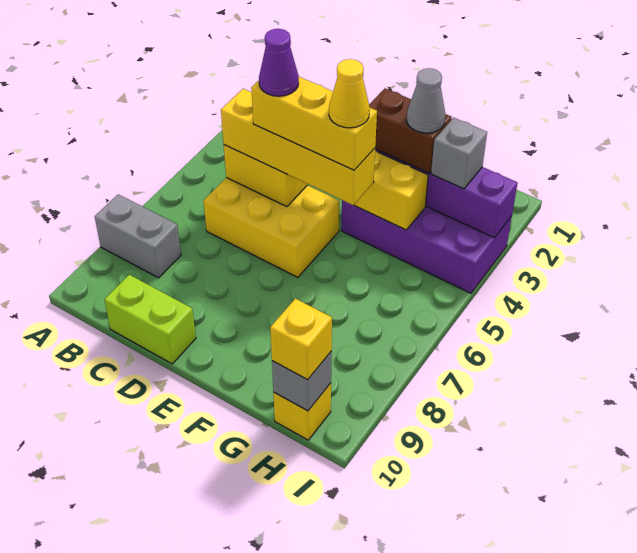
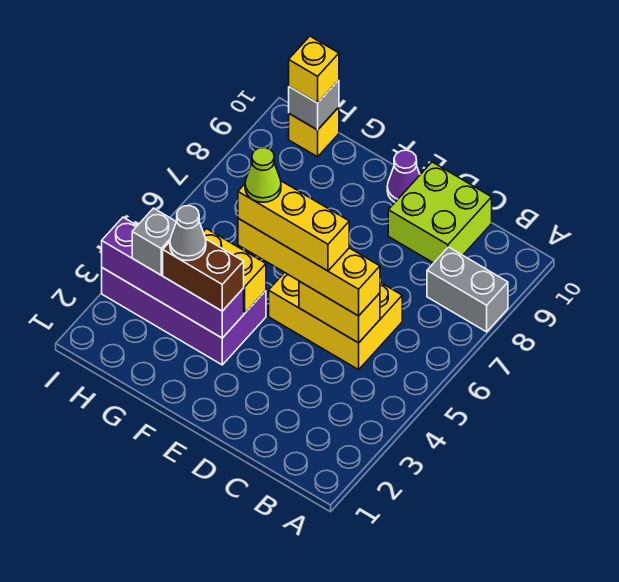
lime brick C10:D10 level 1 -> lime brick C9:D10 level 1
purple cone D5 level 5 -> purple cone E10 level 1
yellow cone F5 level 5 -> lime cone F5 level 5

